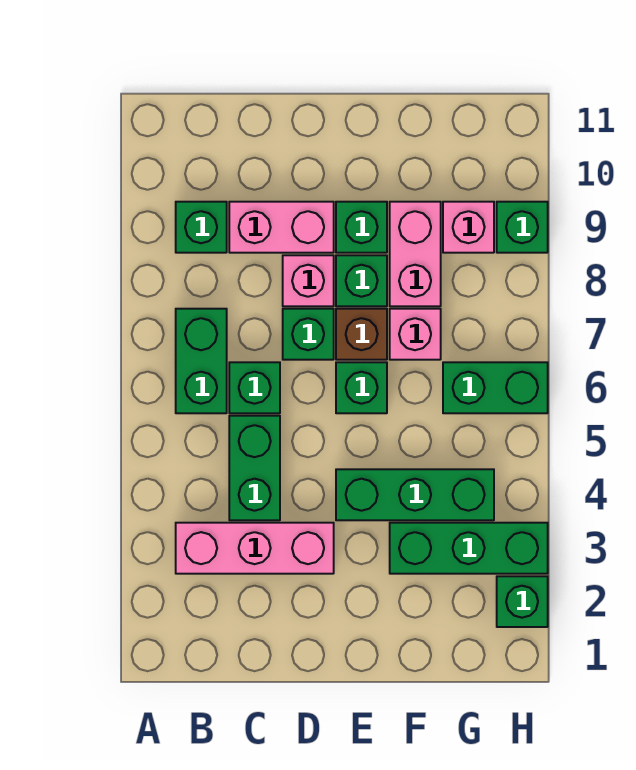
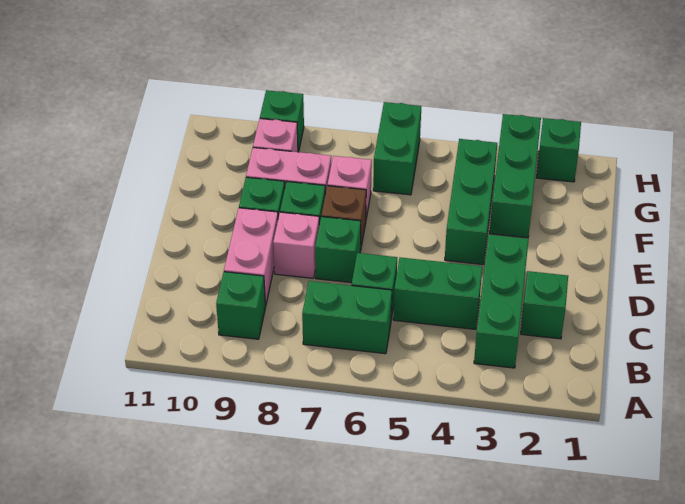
pink brick B3:D3 level 1 -> green brick B3:D3 level 1
green brick E6 level 1 -> green brick C2 level 1

